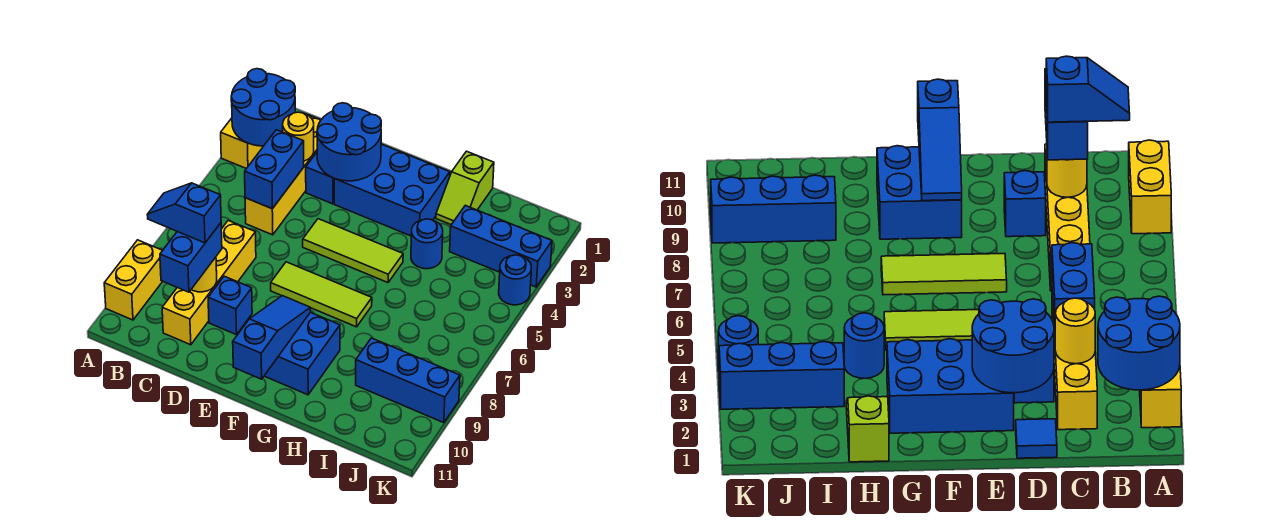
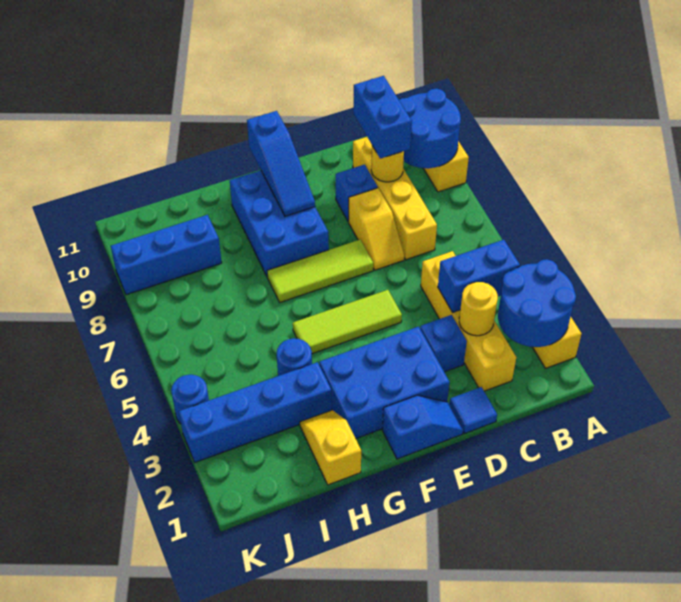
blue slope B9:C9 level 4 top C -> blue slope E1:F1 level 1 top F
blue brick C4:C5 level 2 -> blue brick B4:C4 level 2
blue round brick D2:E3 level 2 -> blue round brick A9:B10 level 2
none -> yellow slope D7:D8 level 1 top 8
blue brick F9:G10 level 1 -> blue brick F8:G10 level 1
lime slope H1:H2 level 1 top 1 -> yellow slope H1:H2 level 1 top 1
blue brick I3:K3 level 1 -> blue brick H3:K3 level 1

